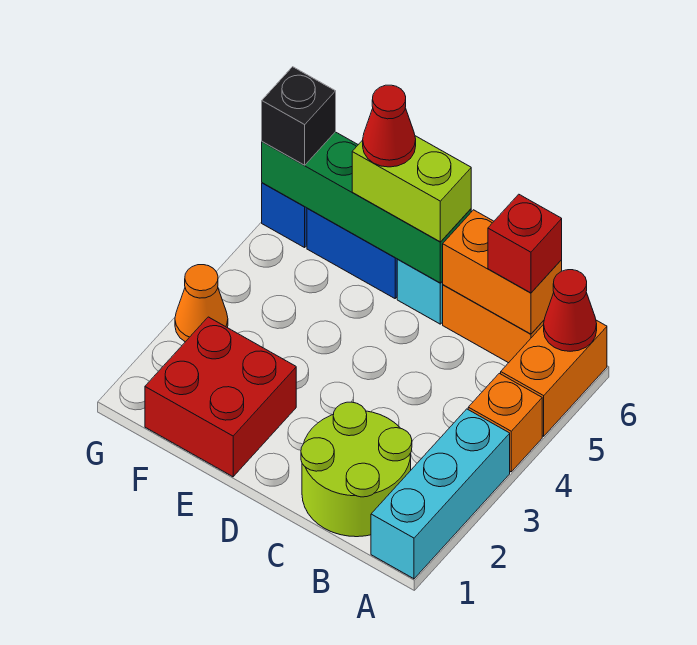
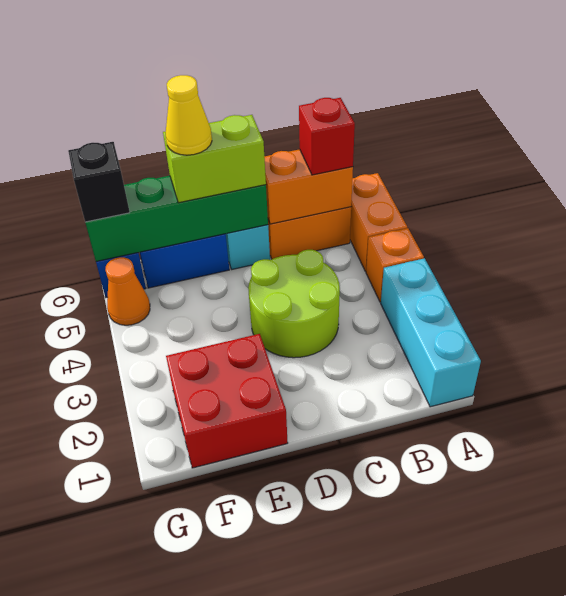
red cone A6 level 2 -> none
lime round brick B1:C2 level 1 -> lime round brick C3:D4 level 1
red cone E6 level 4 -> yellow cone E6 level 4
orange cone G3 level 1 -> orange cone G5 level 1

